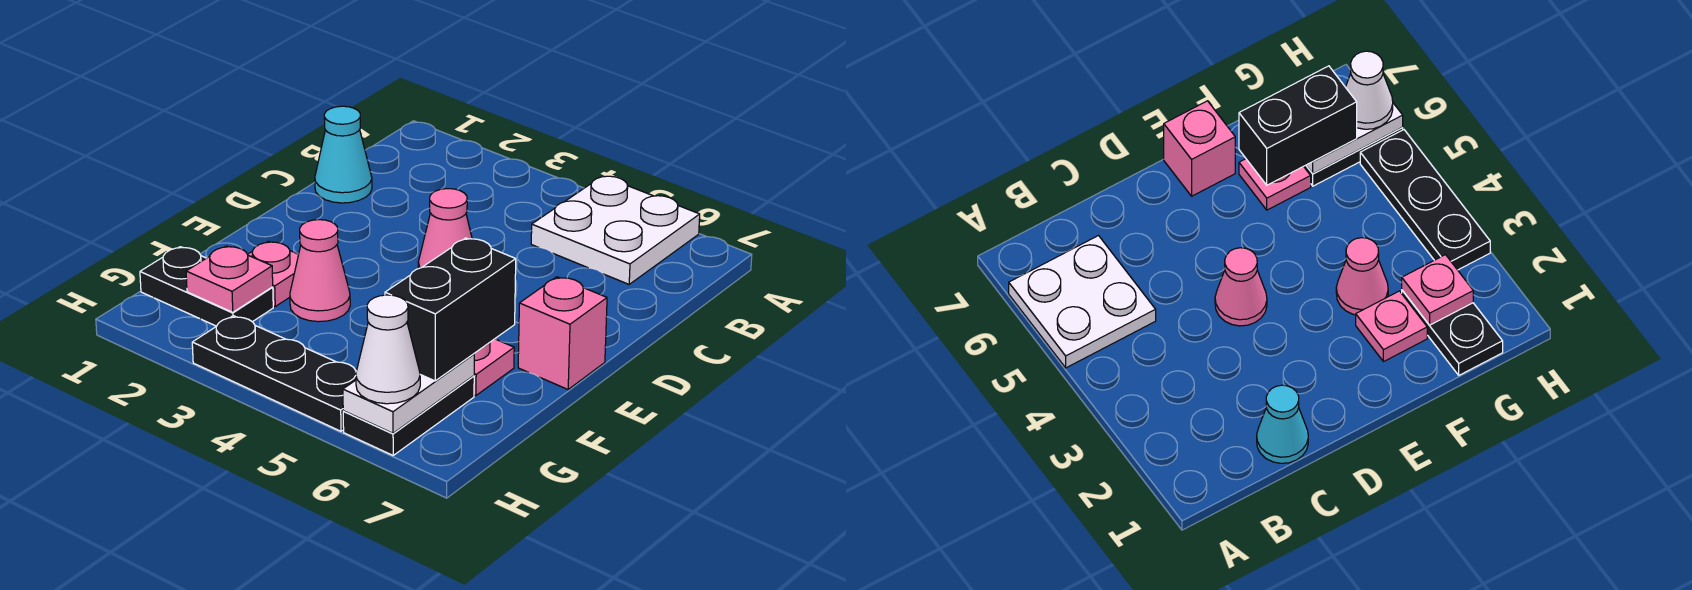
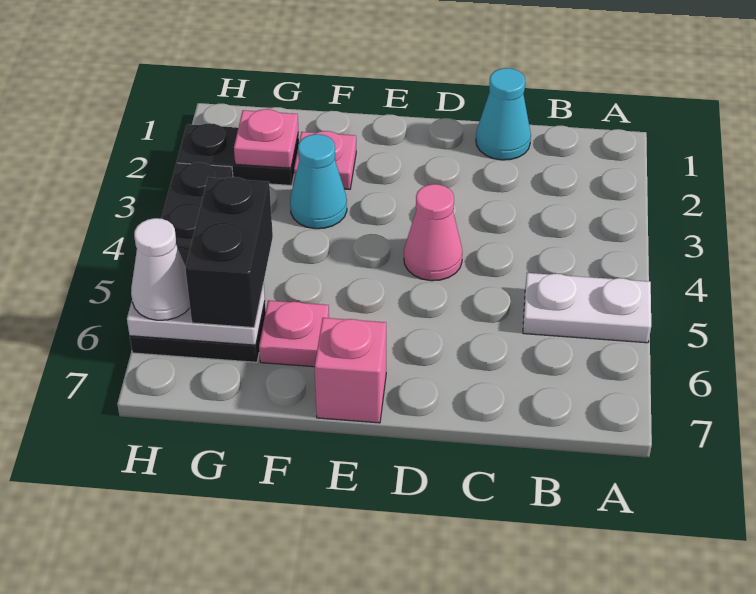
white plate A5:B6 level 1 -> white plate A5:B5 level 1
pink cone F3 level 1 -> cyan cone F3 level 1
black brick F6:G6 level 3 -> black brick G5:G6 level 3
black plate G1:G2 level 1 -> black plate G2:H2 level 1

